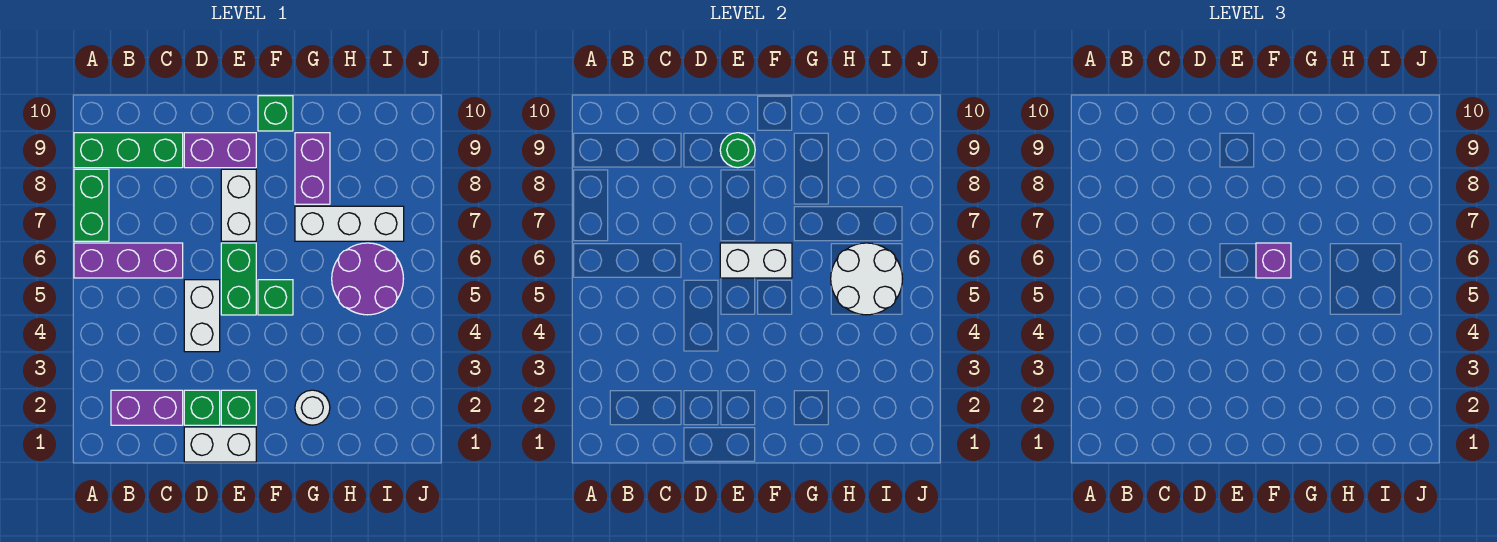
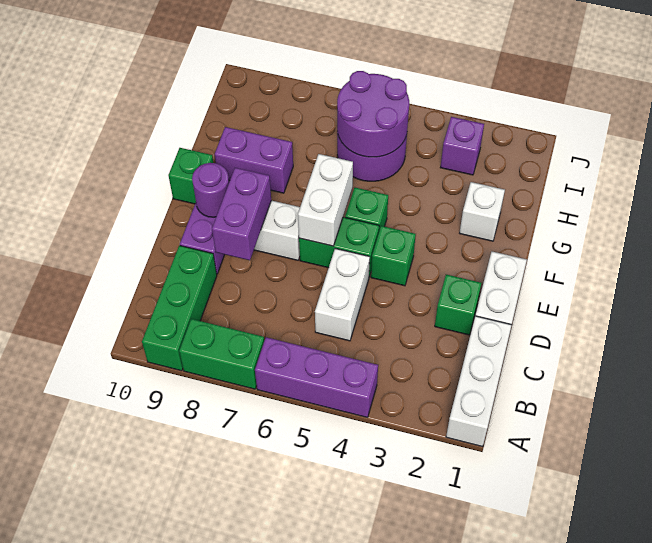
purple brick A6:C6 level 1 -> purple brick A4:A6 level 1
purple brick B2:C2 level 1 -> purple brick D8:E8 level 2
white brick D4:D5 level 1 -> white brick C5:D5 level 1
green brick E2 level 1 -> green brick E4 level 1
green round brick E9 level 2 -> purple round brick E9 level 2
purple brick F6 level 3 -> purple brick I3 level 1
white round brick G2 level 1 -> white brick G2 level 1
white brick G7:I7 level 1 -> white brick A1:C1 level 1
white round brick H5:I6 level 2 -> purple round brick H5:I6 level 2

